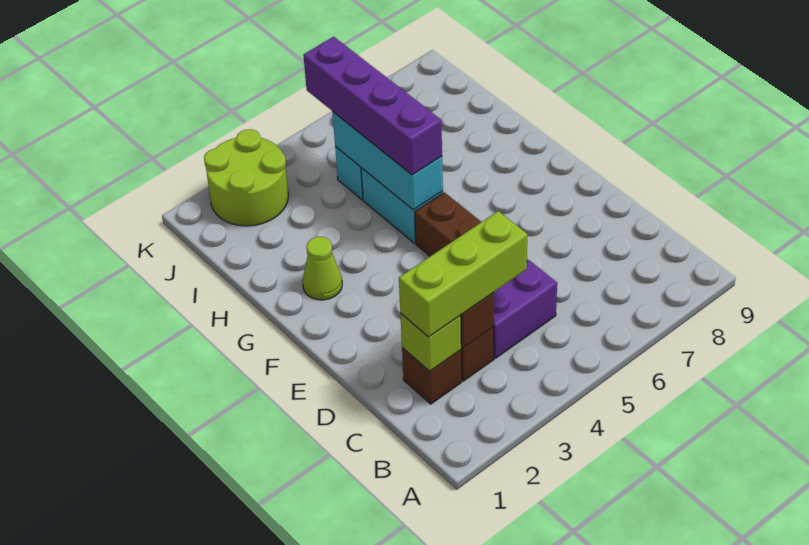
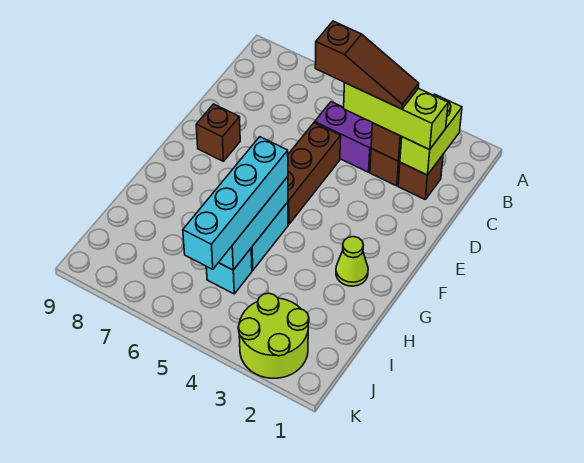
lime brick C2 level 2 -> lime brick B2:C2 level 2
none -> brown slope C3:C5 level 4 top 5
none -> brown brick E8 level 1
purple brick G5:J5 level 3 -> cyan brick G5:J5 level 3

